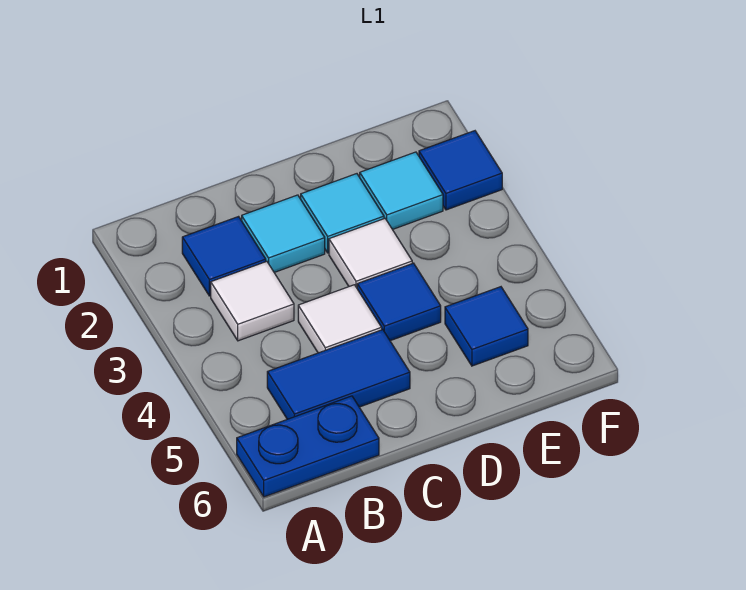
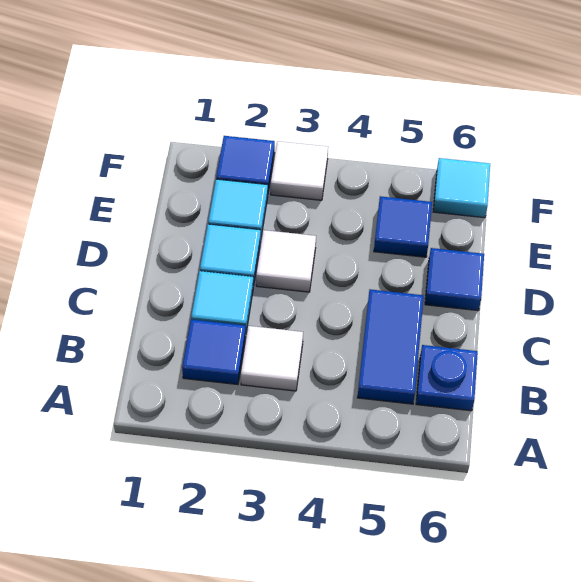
blue plate A6:B6 level 1 -> blue plate B6 level 1
white tile C4 level 1 -> white tile F3 level 1
blue tile D4 level 1 -> blue tile D6 level 1
none -> cyan tile F6 level 1

